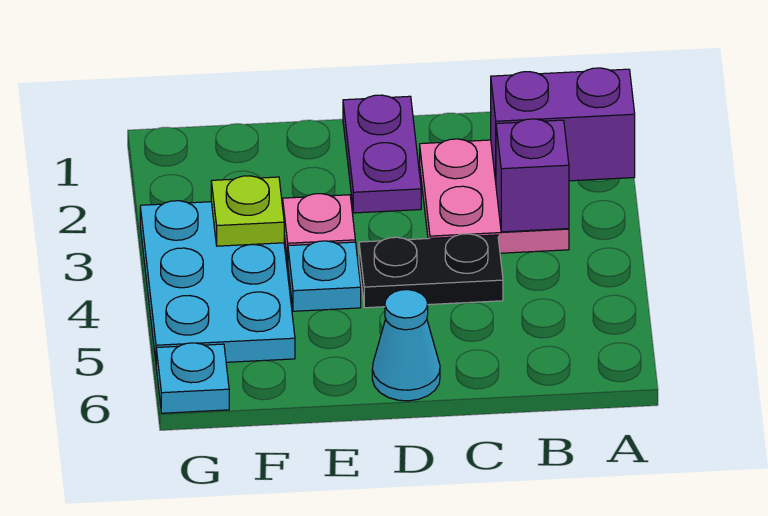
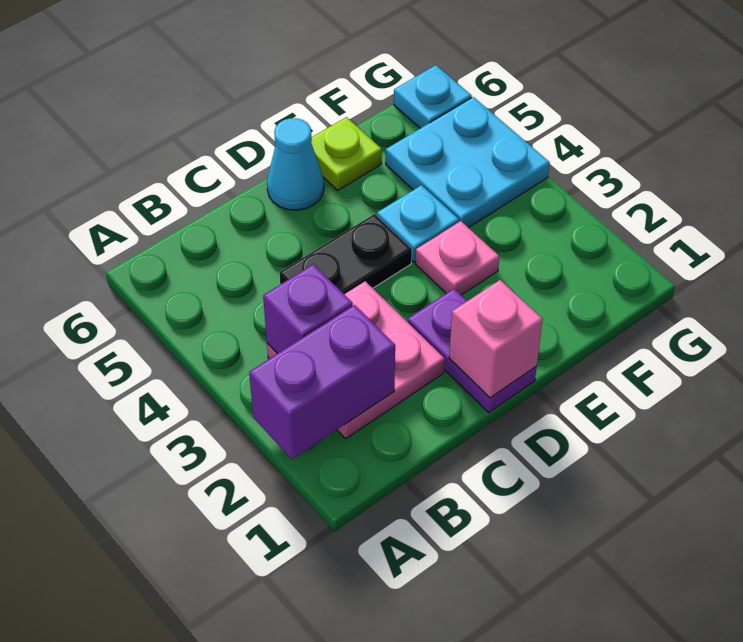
none -> pink brick D1 level 2
cyan plate F3:G5 level 1 -> cyan plate F4:G5 level 1
lime plate F3 level 2 -> lime plate E6 level 1

